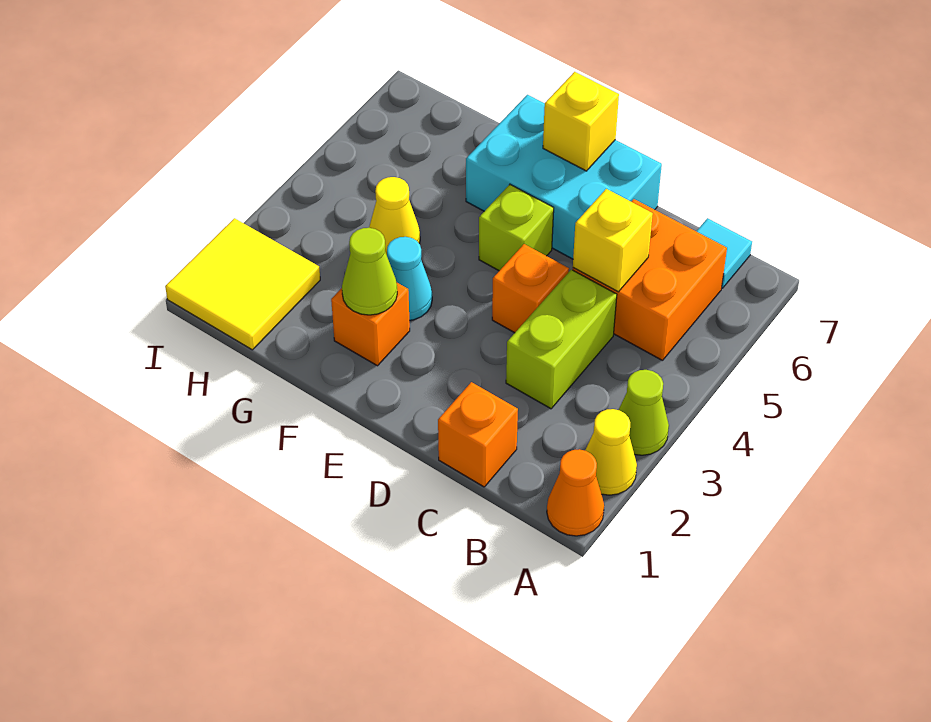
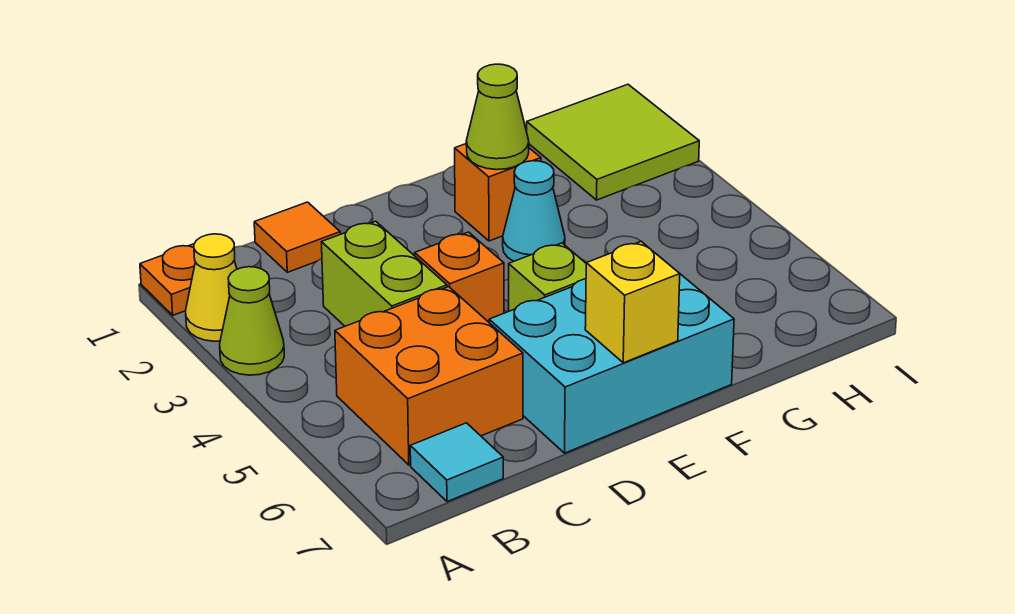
orange cone A1 level 1 -> orange plate A1 level 1
orange brick C1 level 1 -> orange tile C1 level 1
yellow brick C5 level 2 -> none
yellow cone G4 level 1 -> none
yellow tile H1:I2 level 1 -> lime tile H1:I2 level 1

